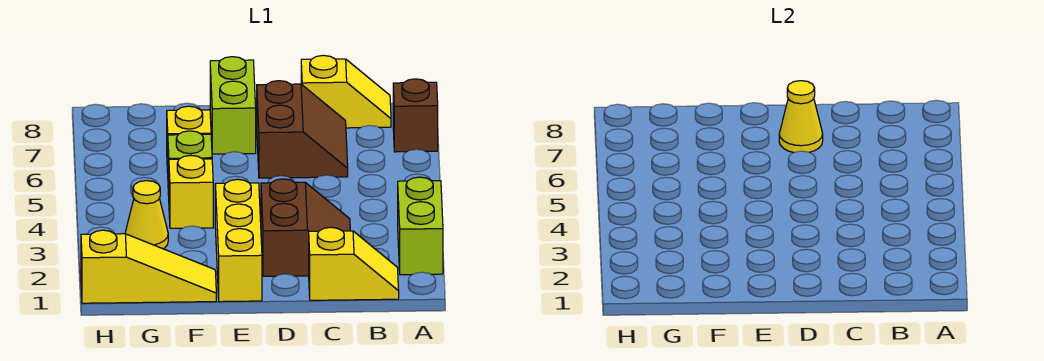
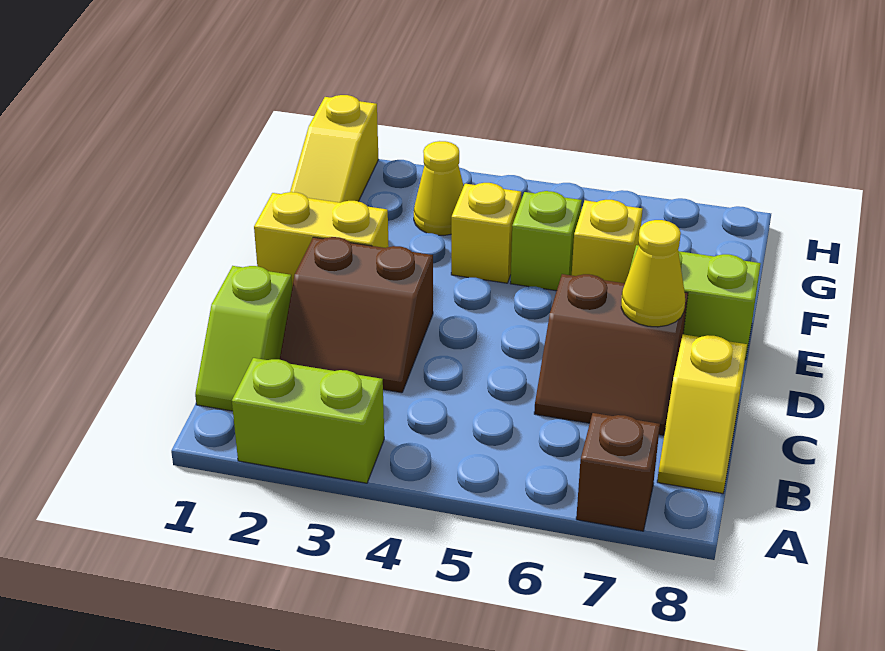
yellow slope B1:C1 level 1 top C -> lime slope B1:C1 level 1 top C
yellow brick E1:E3 level 1 -> yellow brick E1:E2 level 1

